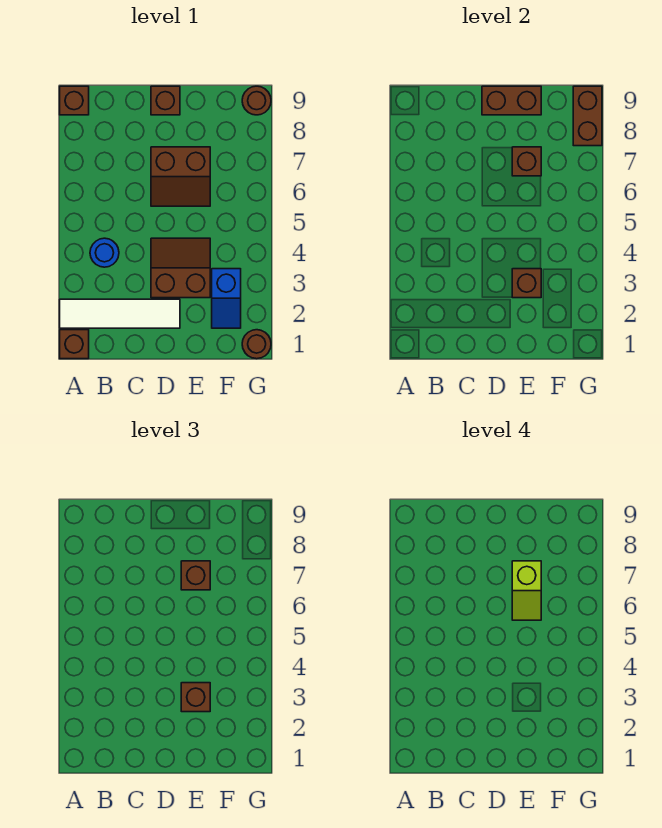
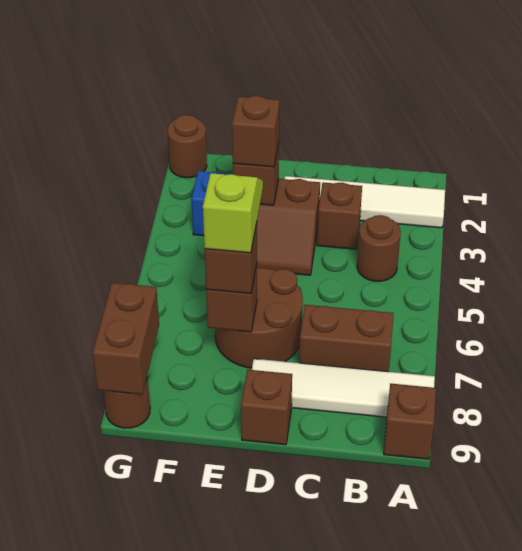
brown brick A1 level 1 -> brown brick C3 level 1
none -> white tile A8:D8 level 1
blue round brick B4 level 1 -> brown round brick B4 level 1
brown slope D6:E7 level 1 top 7 -> brown round brick D6:E7 level 1
brown brick D9:E9 level 2 -> brown brick B7:C7 level 1

